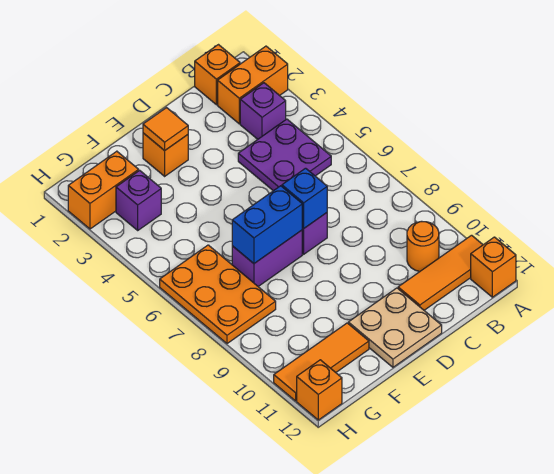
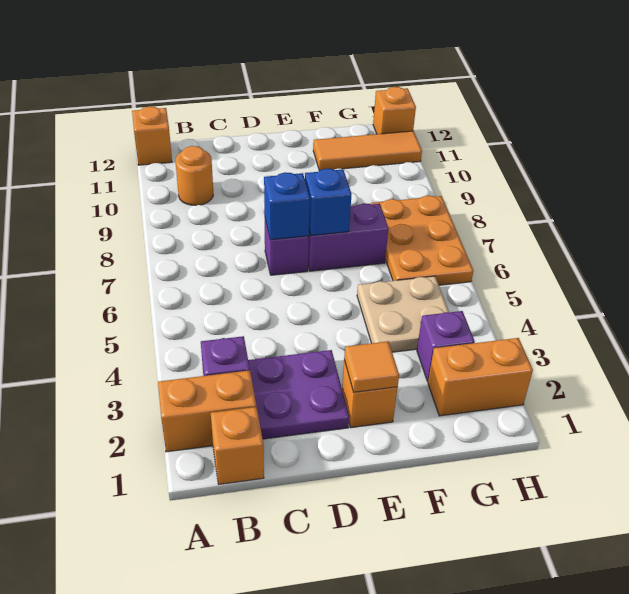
orange tile A11:C11 level 1 -> none
purple plate B4:C5 level 1 -> purple plate C2:D3 level 1
tan plate D11:E12 level 1 -> tan plate F4:G5 level 1
blue brick E7:F7 level 2 -> blue brick E7 level 2

